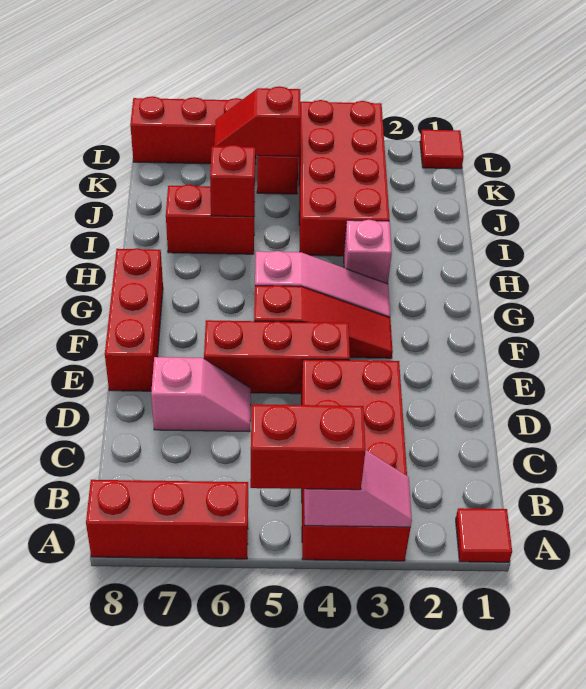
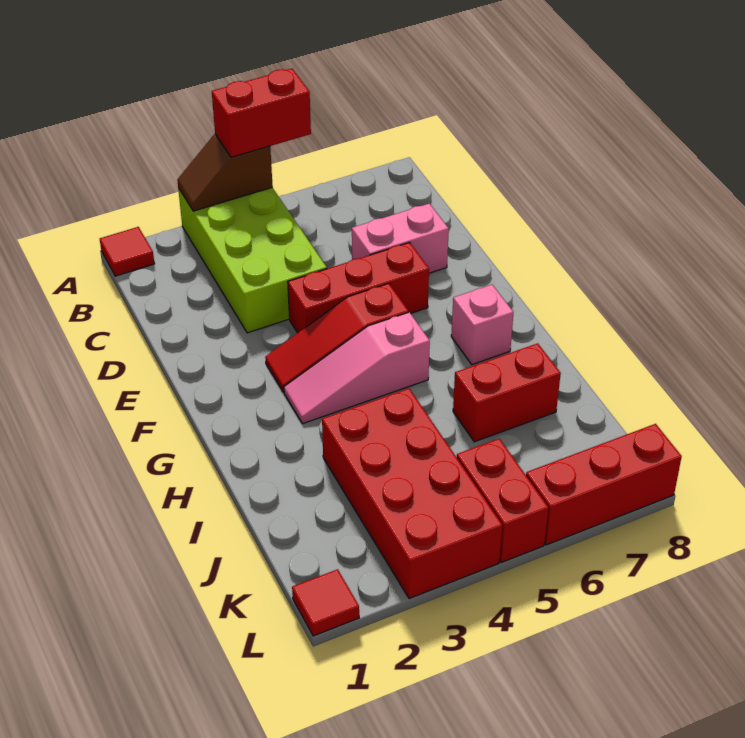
red brick A3:D4 level 1 -> lime brick A3:D4 level 1
pink slope A3:A4 level 2 top 4 -> brown slope A3:A4 level 2 top 4
red brick A6:A8 level 1 -> none
pink slope D6:D7 level 1 top 7 -> pink brick D6:D7 level 1
red brick E8:G8 level 1 -> none
pink brick H3 level 1 -> pink brick G7 level 1
red brick I6 level 2 -> none
red slope K5:K6 level 2 top 5 -> none

